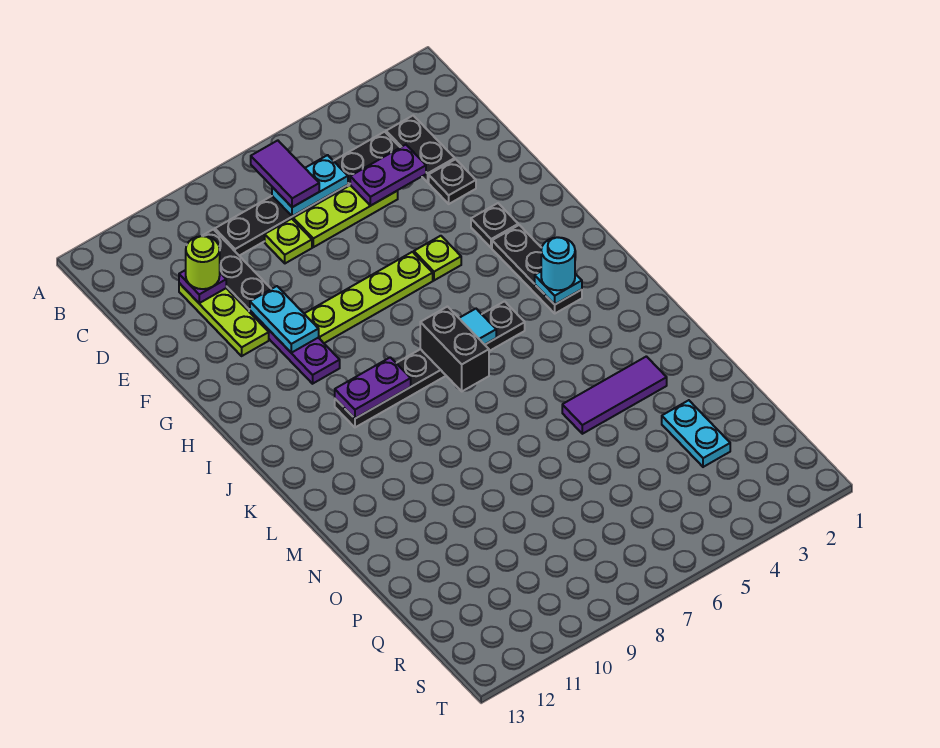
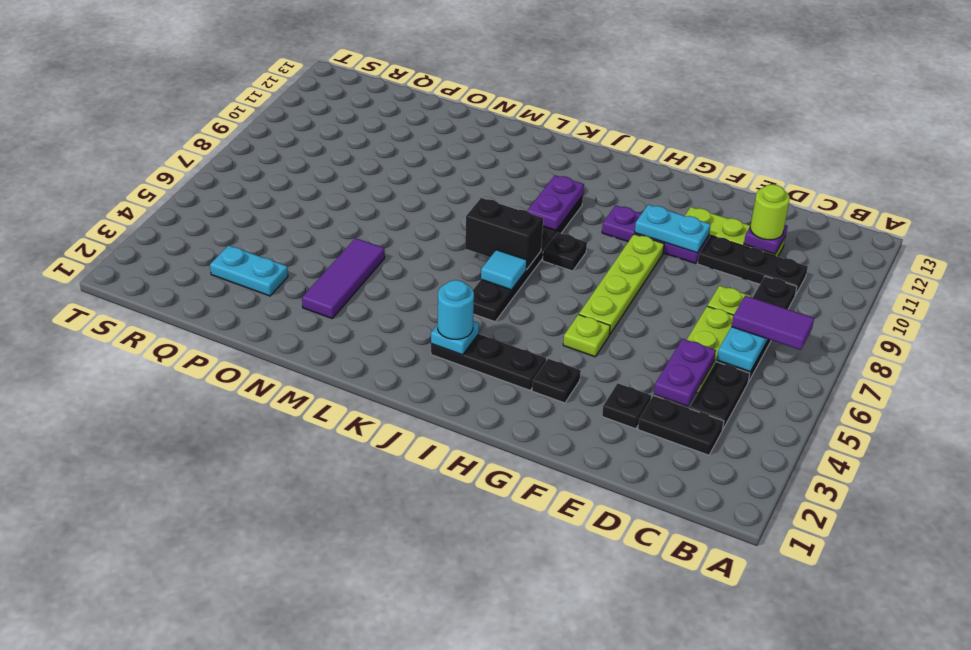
none -> black plate I8 level 1

